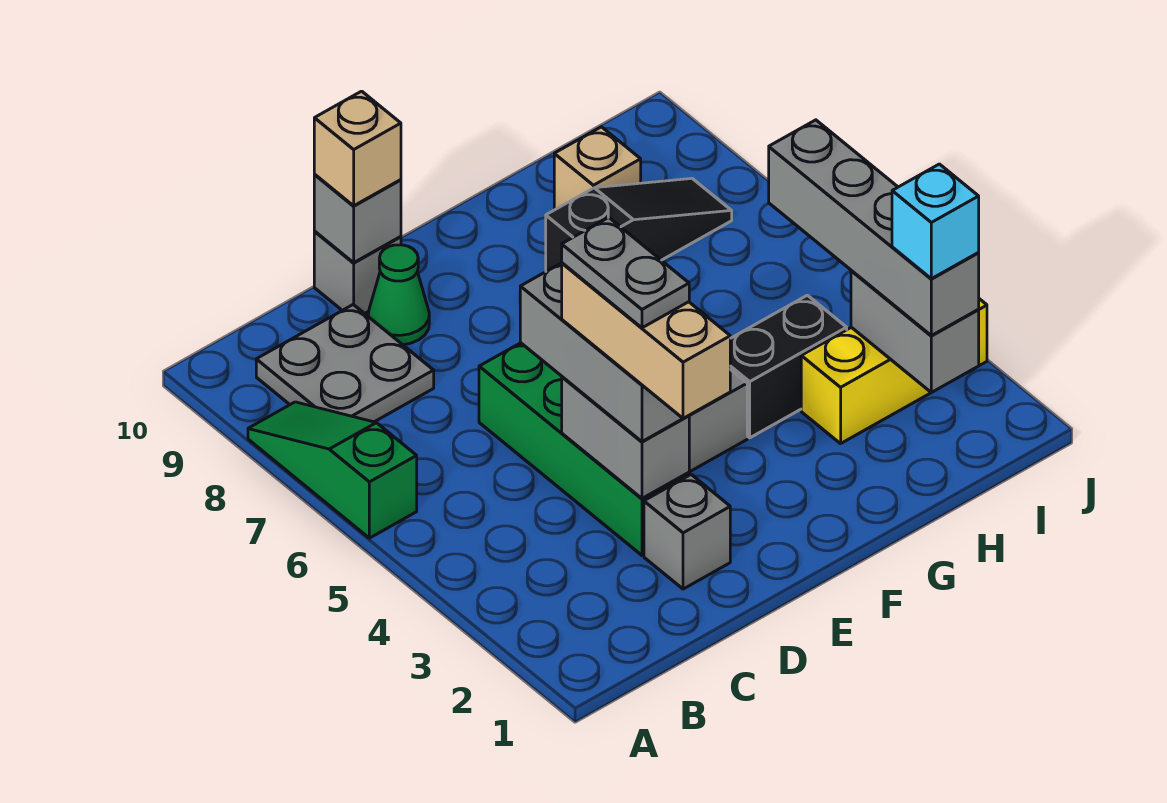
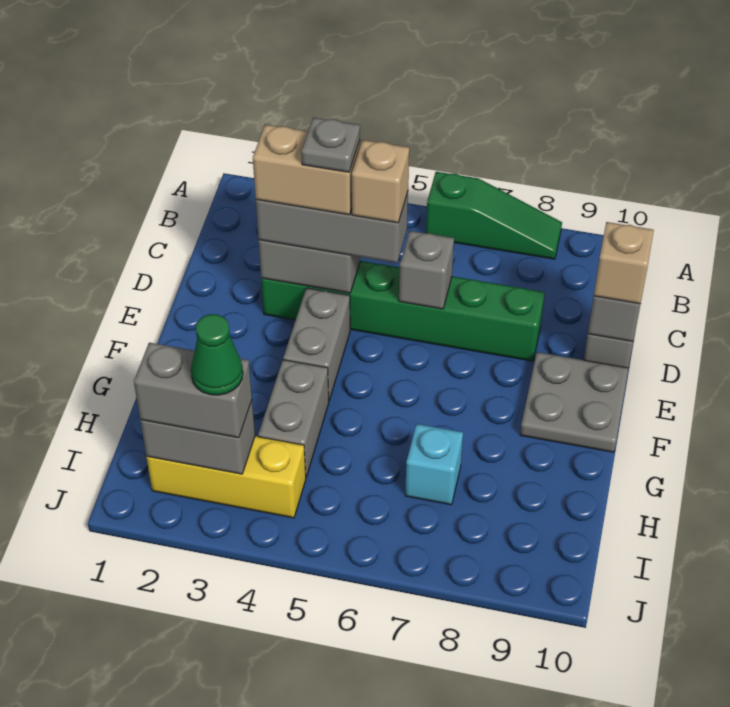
grey plate B8:C9 level 1 -> grey plate E9:F10 level 1
grey brick D2 level 1 -> grey brick D6 level 2
tan brick D2:D4 level 4 -> tan brick D3:D4 level 4
green brick D3:D6 level 1 -> green brick D3:D8 level 1
grey plate D3:D4 level 5 -> grey plate D4 level 5
green cone D9 level 1 -> green cone I3 level 4
black brick G4:H4 level 1 -> grey brick G4:H4 level 1
black slope G8:I8 level 1 top G -> none
yellow brick H3:J3 level 1 -> yellow brick I2:I4 level 1
tan brick H9 level 1 -> tan brick D5 level 4
grey brick I2:I5 level 3 -> grey brick I2:I3 level 3
cyan brick I2 level 4 -> cyan brick H7 level 1

